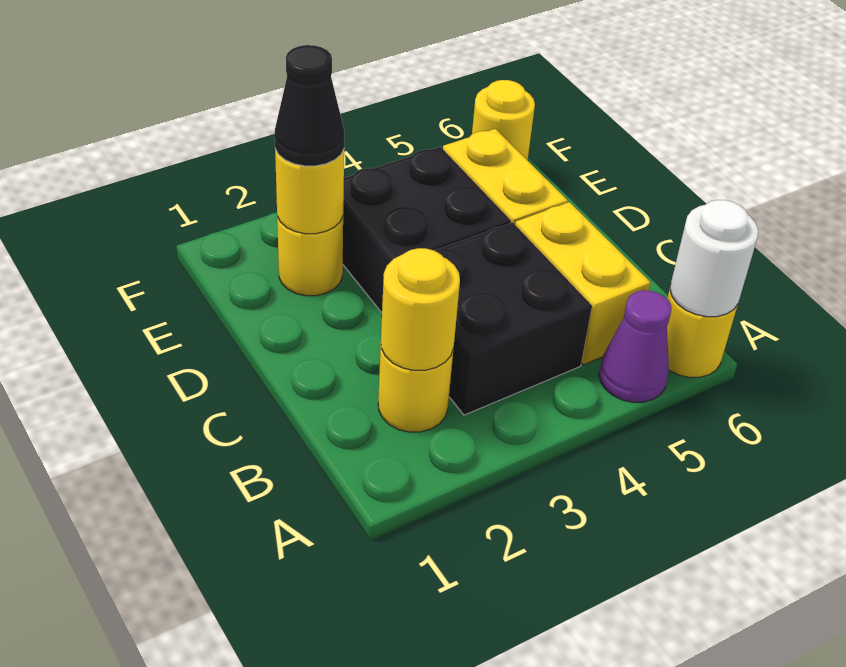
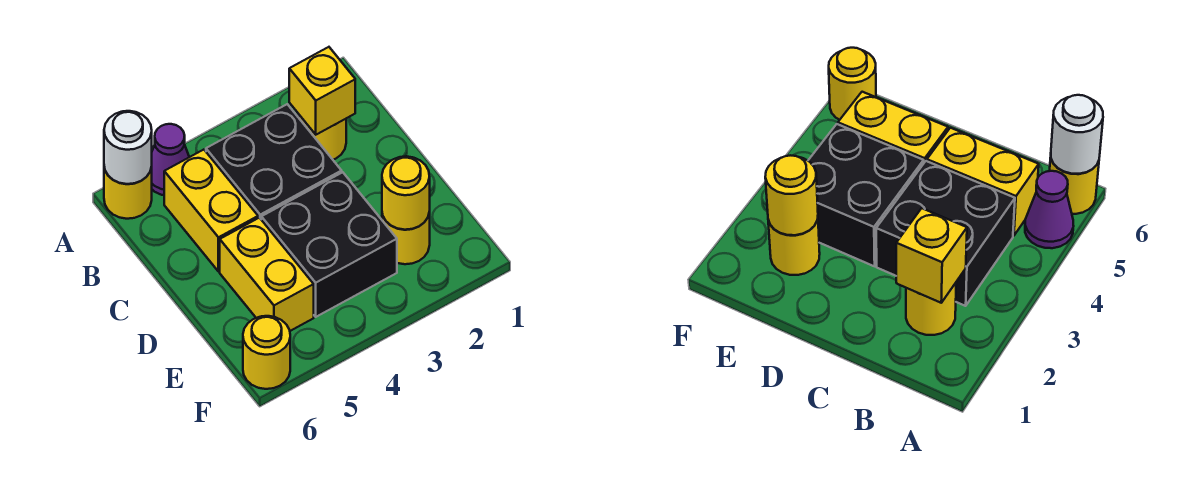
yellow round brick B2 level 2 -> yellow brick B2 level 2
black cone E2 level 3 -> none

